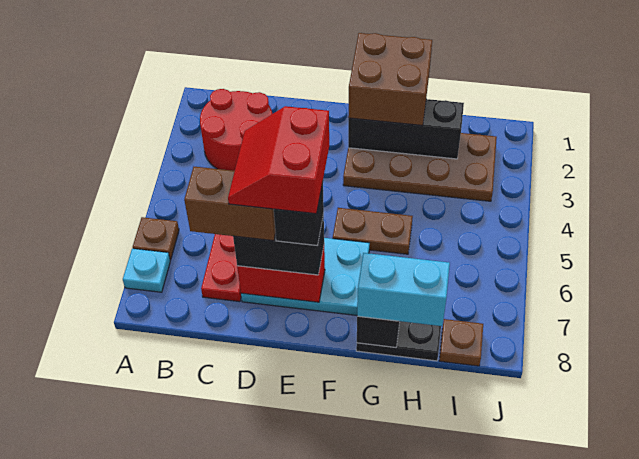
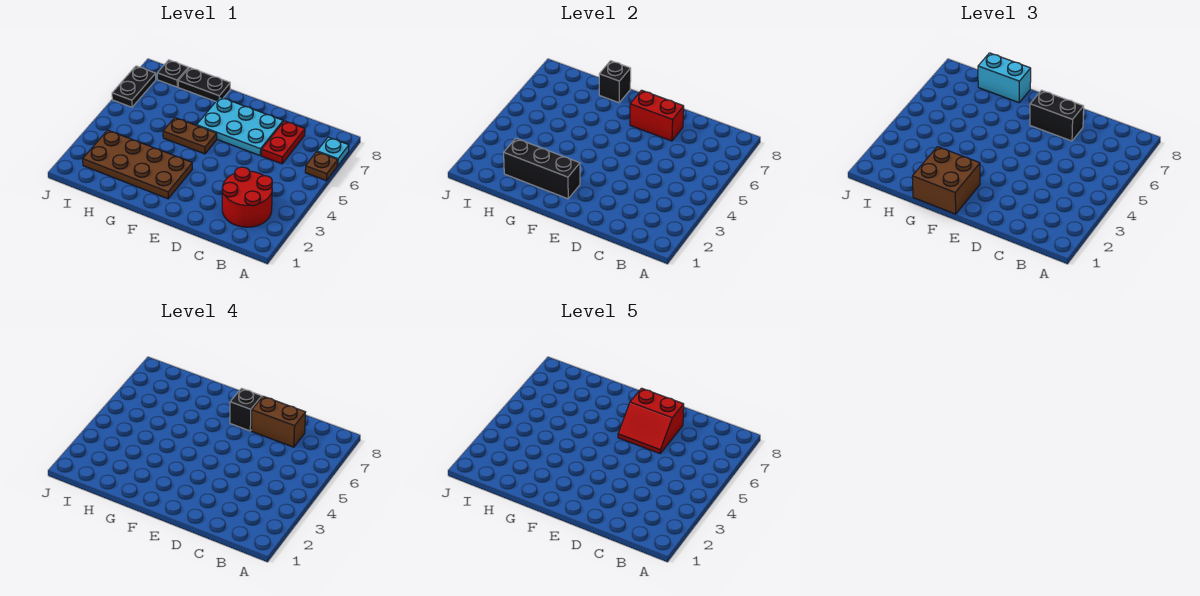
red slope D6:E7 level 5 top E -> red slope D6:E7 level 5 top 7
brown plate I8 level 1 -> black plate I8 level 1
none -> black plate J6:J7 level 1

